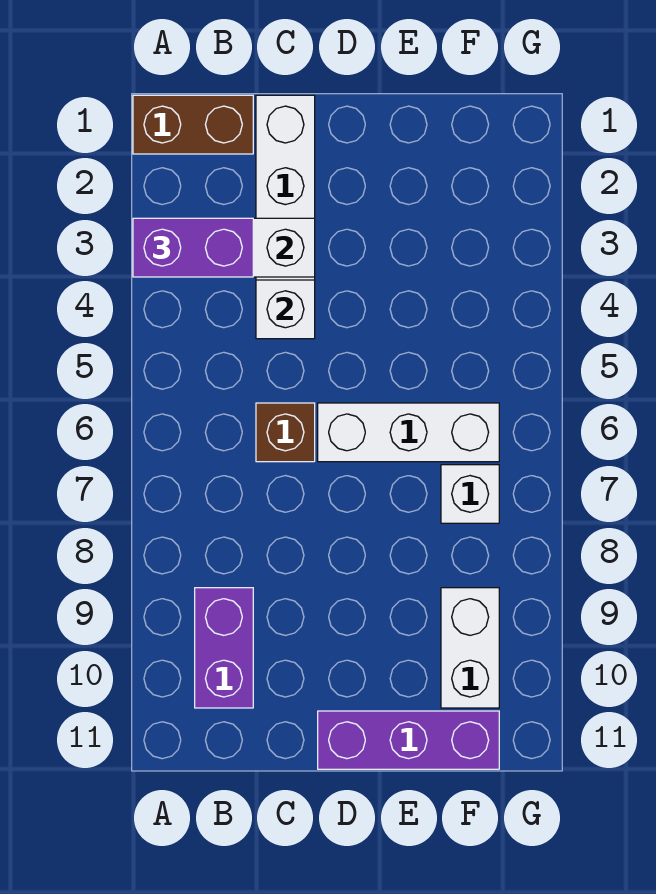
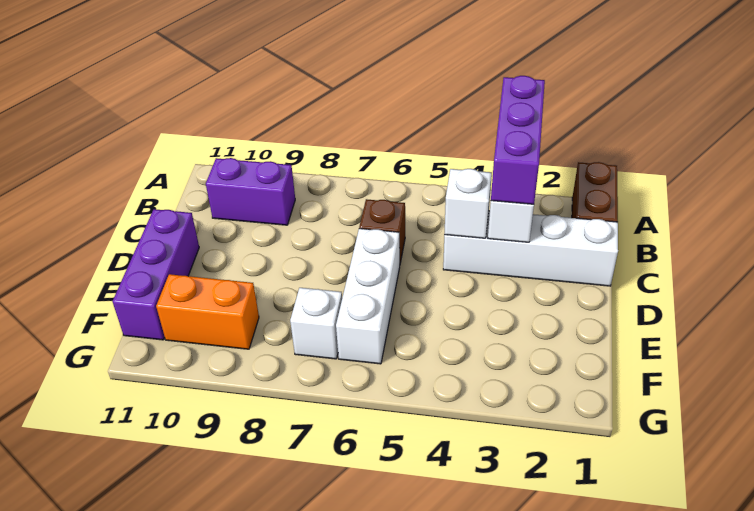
purple brick A3:B3 level 3 -> purple brick A3:C3 level 3
white brick F9:F10 level 1 -> orange brick F9:F10 level 1

